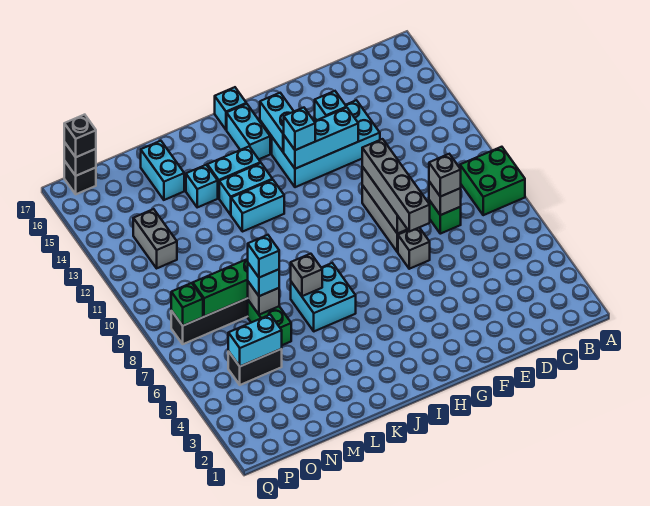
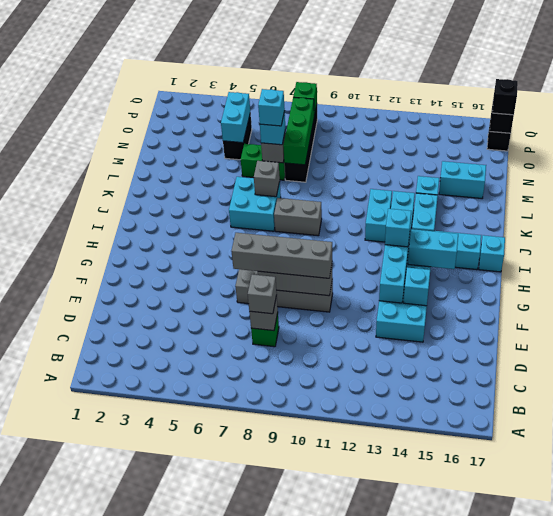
green brick A8:B9 level 1 -> none
grey brick O12:O13 level 1 -> grey brick J8:J9 level 1

